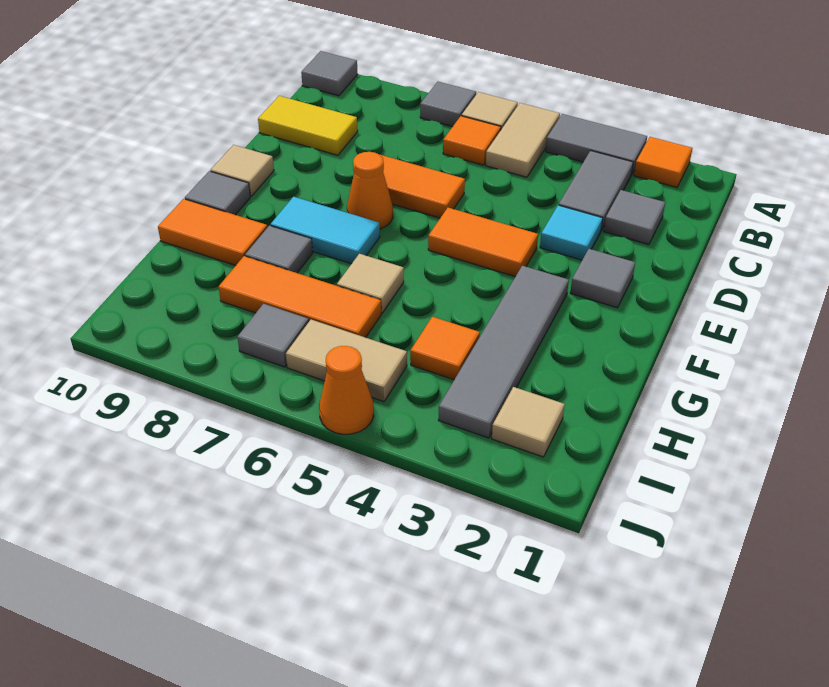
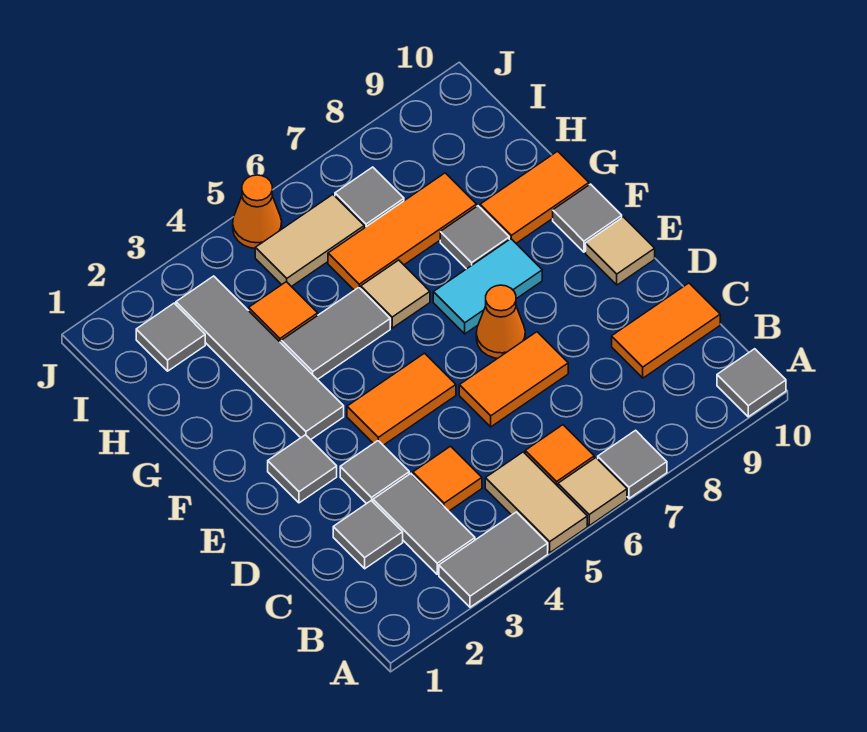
orange tile A2 level 1 -> orange tile C4 level 1
yellow tile C9:C10 level 1 -> orange tile C9:C10 level 1
cyan tile D3 level 1 -> grey tile D3 level 1
none -> grey tile G4:G5 level 1
tan tile I2 level 1 -> grey tile I2 level 1

